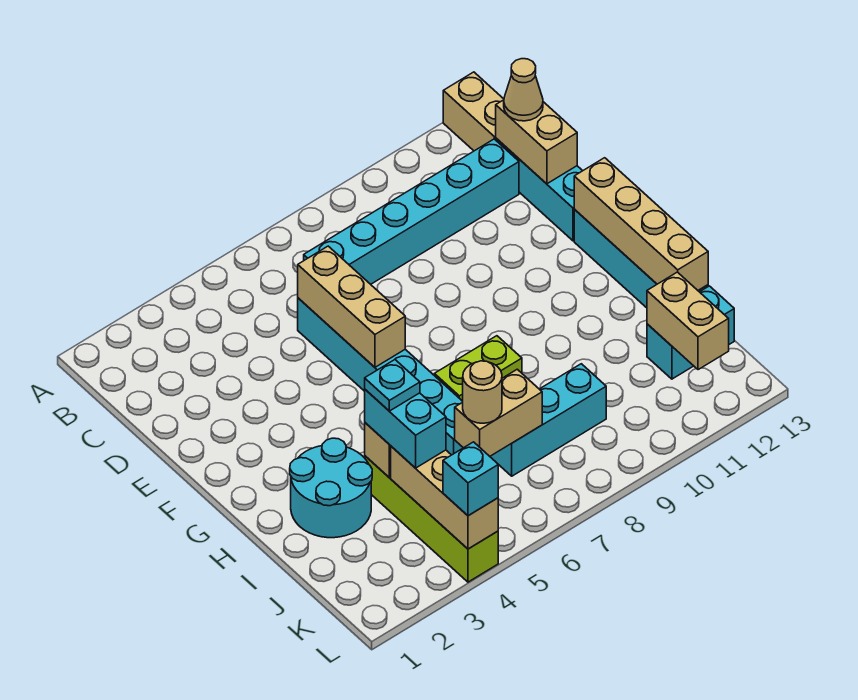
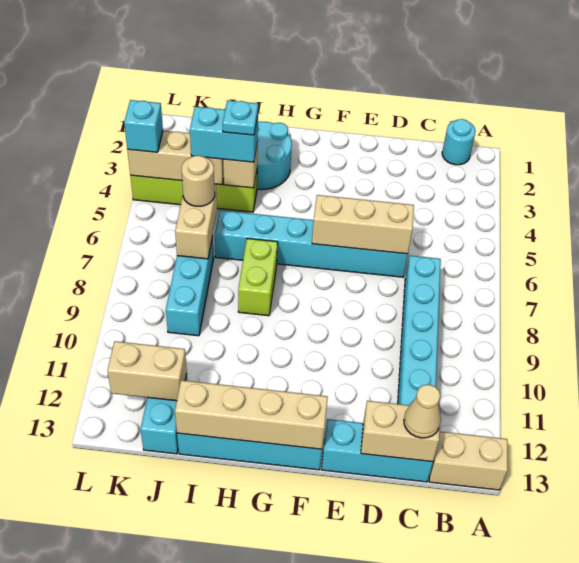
none -> cyan round brick B1 level 1

